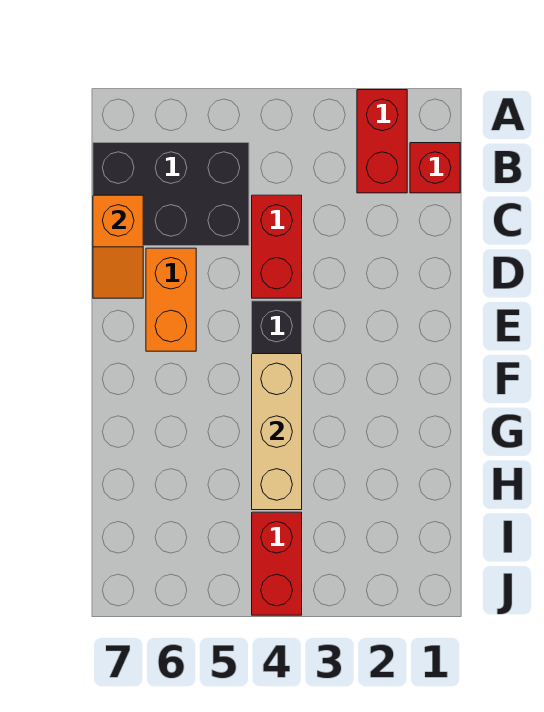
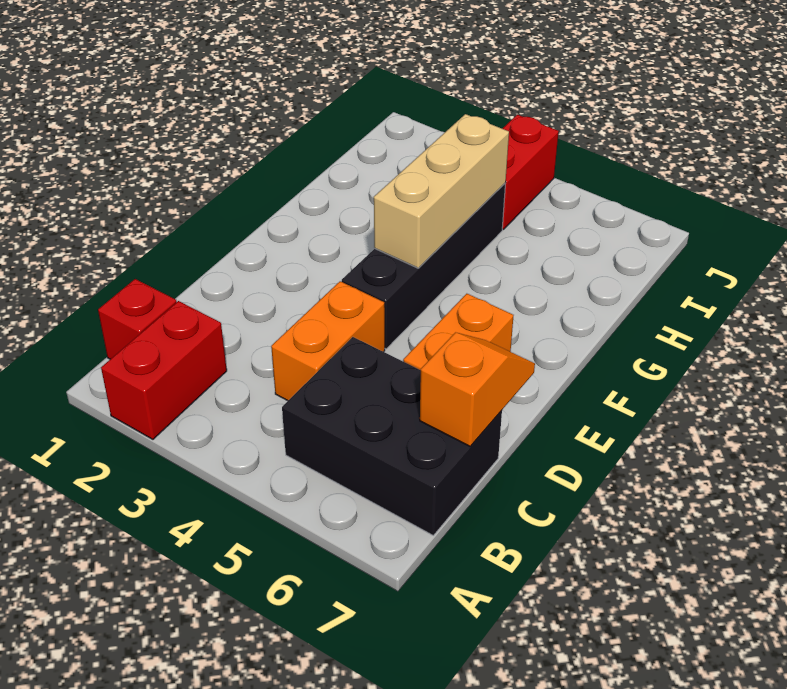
red brick C4:D4 level 1 -> orange brick C4:D4 level 1

